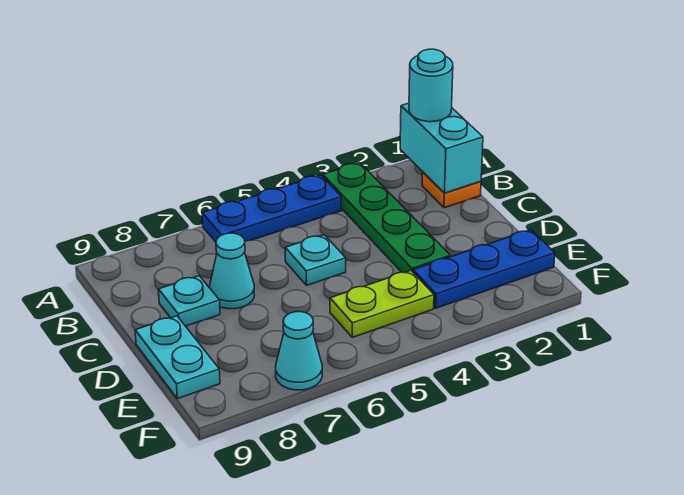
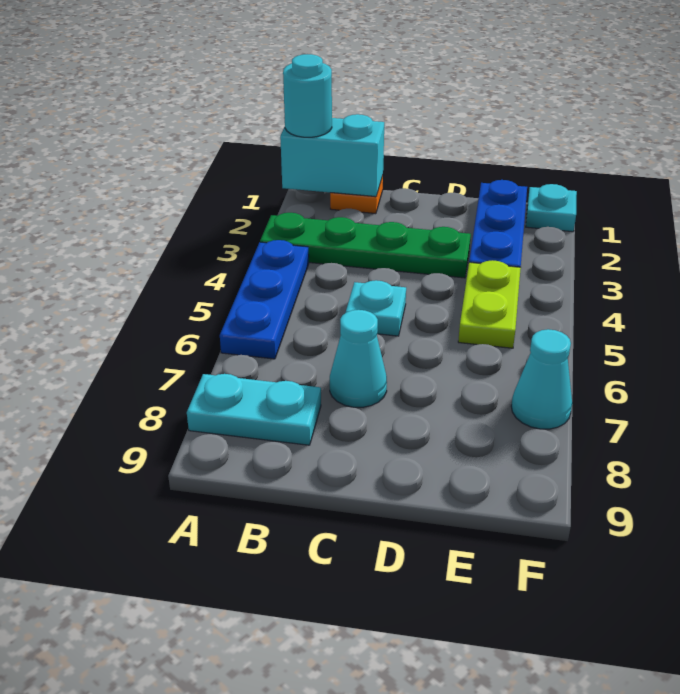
cyan plate C8 level 1 -> cyan plate F1 level 1
cyan plate D9:E9 level 1 -> cyan plate A8:B8 level 1

